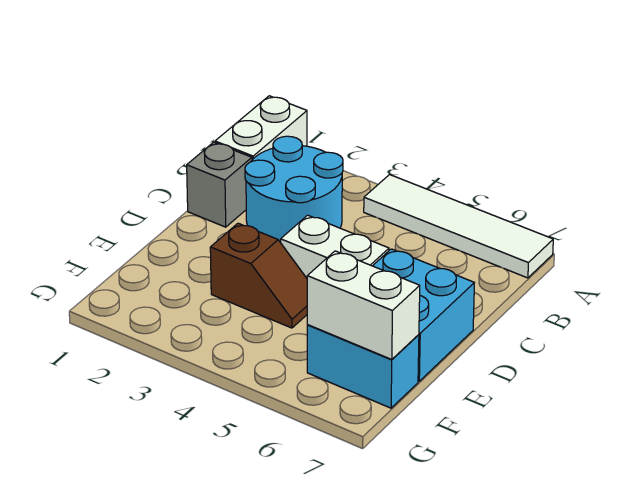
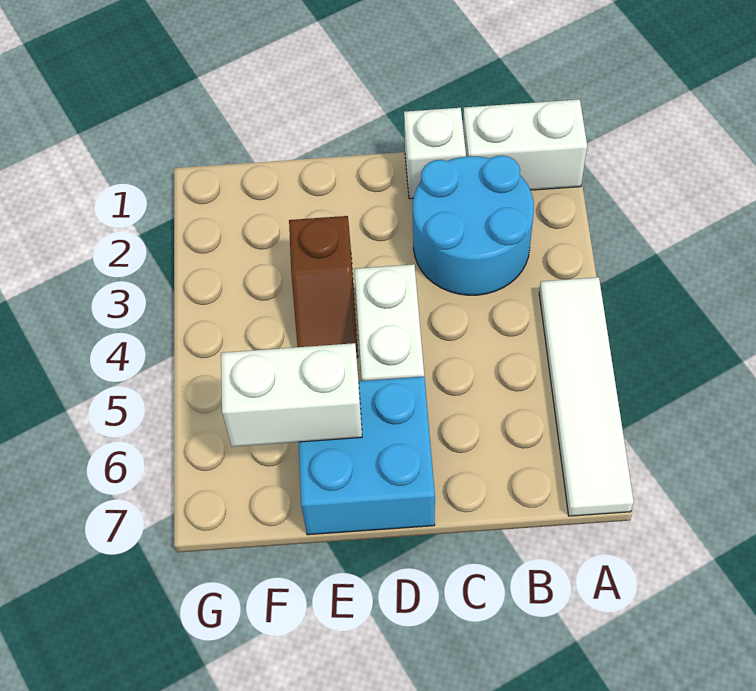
grey brick C1 level 1 -> white brick C1 level 1
cyan brick F6:F7 level 1 -> none
white brick F6:F7 level 2 -> white brick E6:F6 level 2

